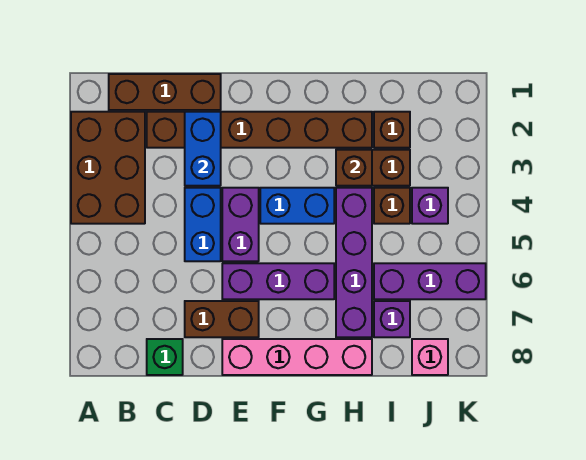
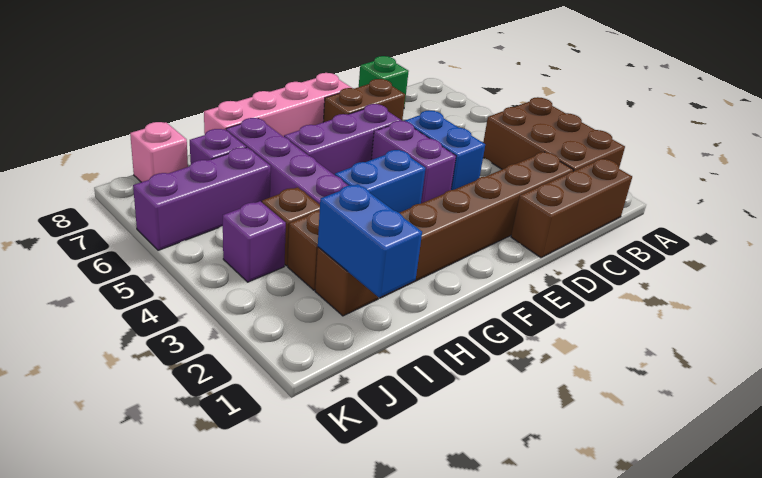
blue brick D2:D3 level 2 -> blue brick I1:I2 level 2
brown brick H3 level 2 -> none

